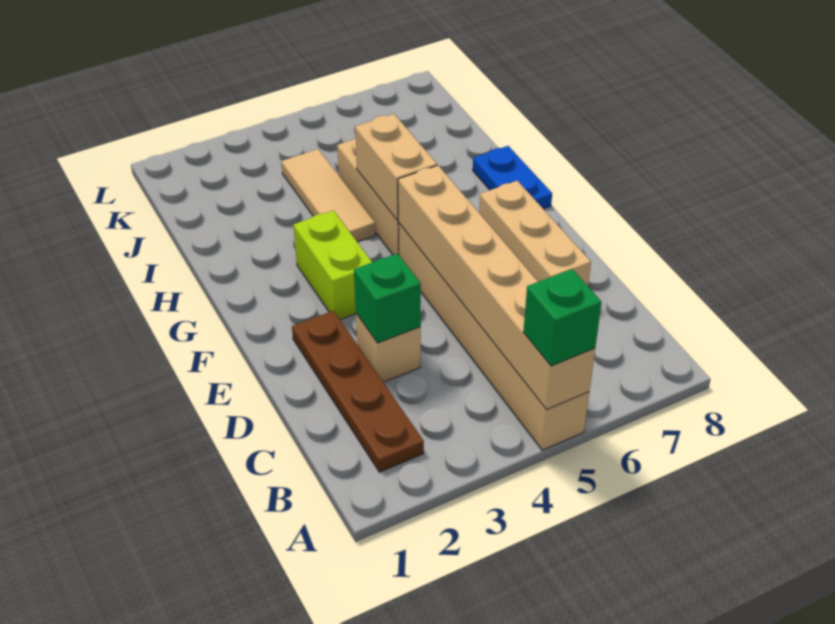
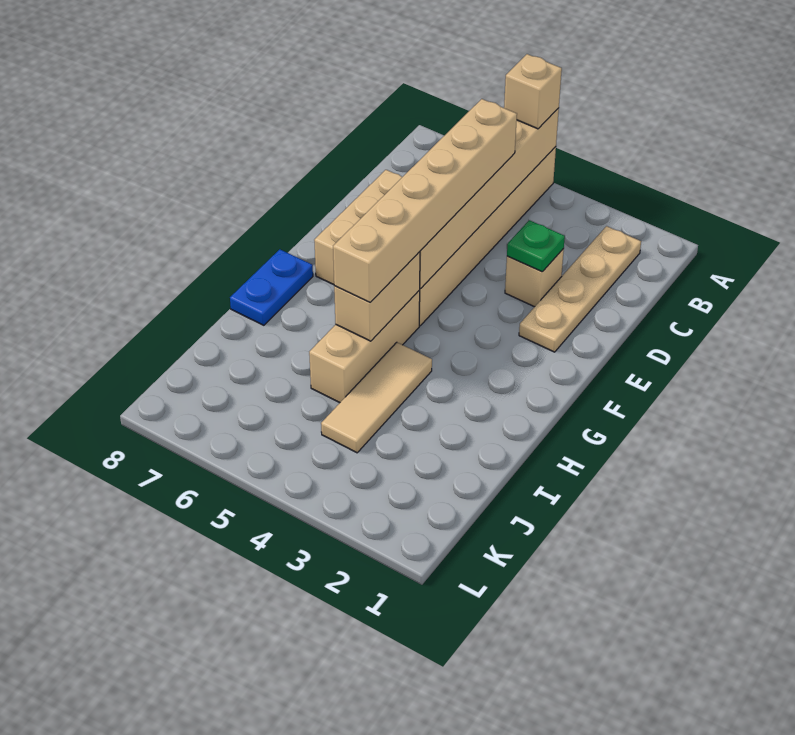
green brick A5 level 3 -> tan brick A5 level 3
brown plate B2:E2 level 1 -> tan plate B2:E2 level 1
none -> tan brick C5:H5 level 3
green brick D3 level 2 -> green plate D3 level 2
lime brick F3:G3 level 1 -> none

